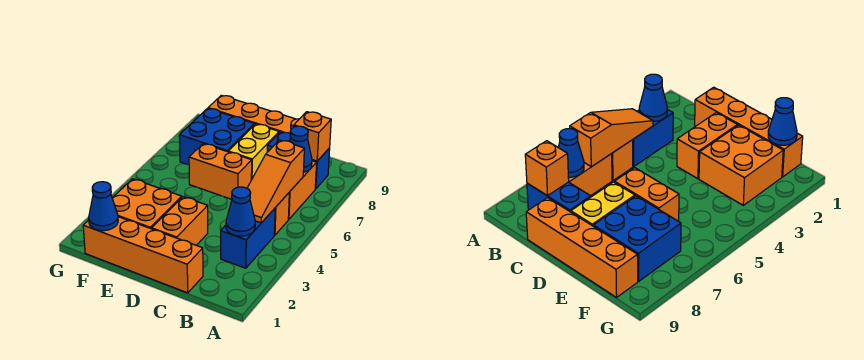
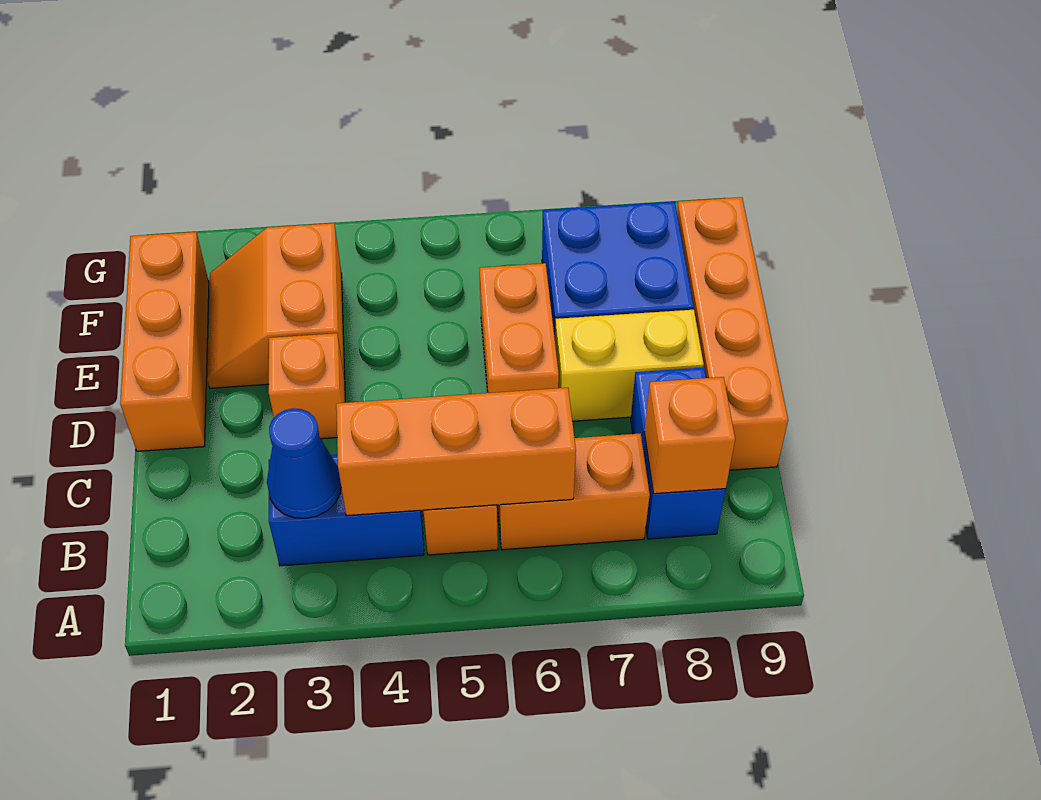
orange slope B4:B6 level 2 top 6 -> orange brick B4:B6 level 2
blue cone B7 level 2 -> none
orange brick C1:F1 level 1 -> orange brick D1:F1 level 1
orange brick D2:D3 level 1 -> orange brick D3 level 1
orange brick E2:F3 level 1 -> orange slope E2:F3 level 1 top 3
blue cone F1 level 2 -> none

